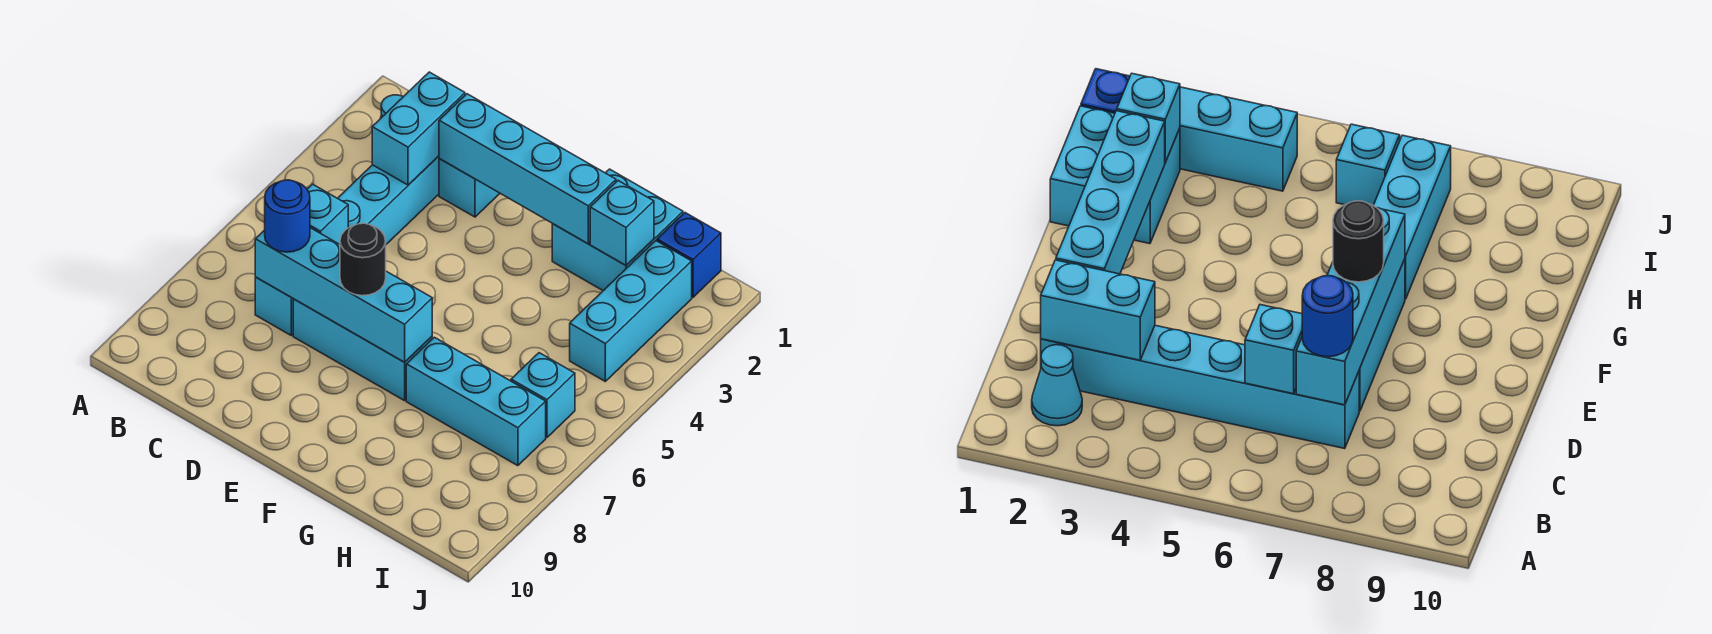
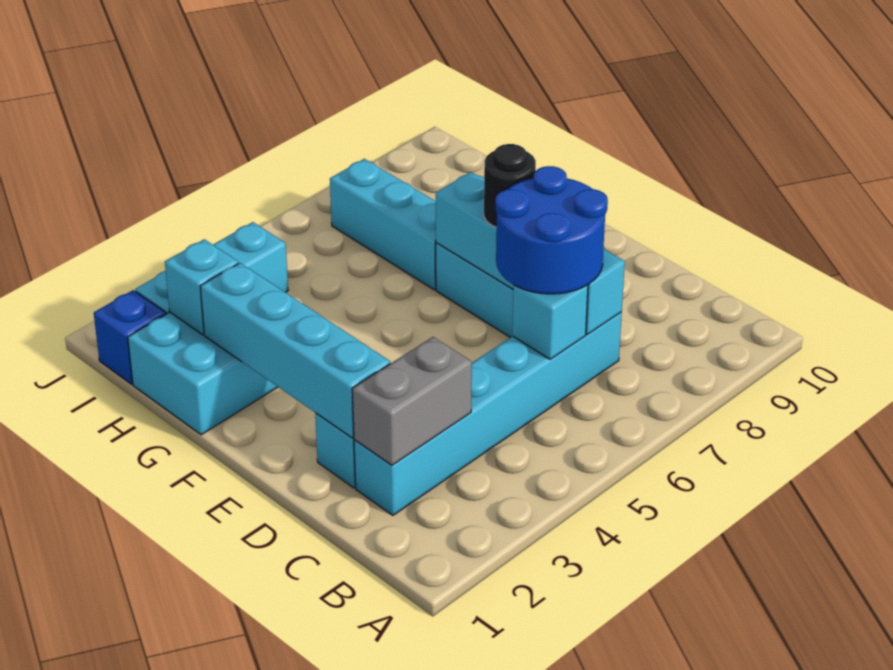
cyan cone B2 level 1 -> none
cyan brick C2:C3 level 2 -> grey brick C2:C3 level 2
blue round brick C7 level 3 -> blue round brick C6:D7 level 3
cyan brick I6 level 1 -> none

